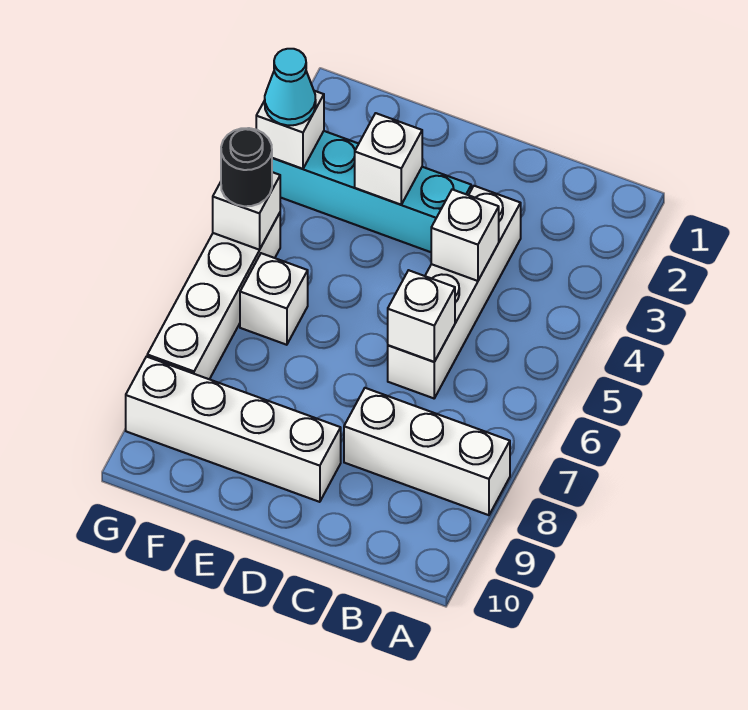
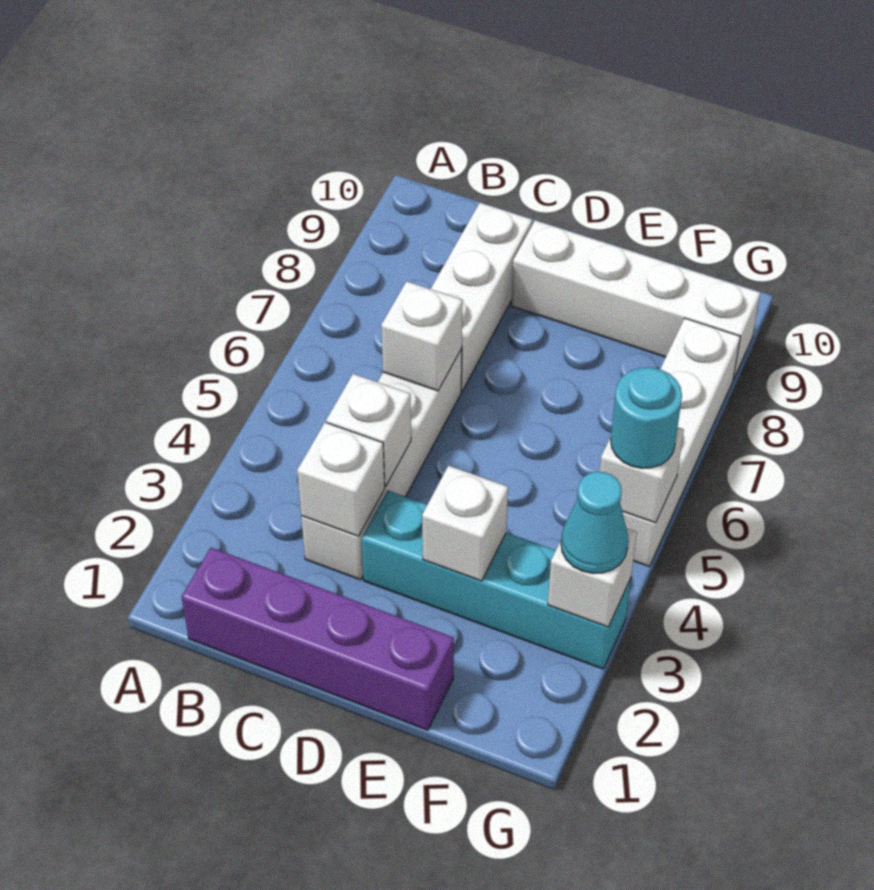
white brick A8:C8 level 1 -> white brick C7:C9 level 1
none -> purple brick B1:E1 level 1
white brick F6 level 1 -> white brick C3 level 2
black round brick G5 level 3 -> cyan round brick G5 level 3

